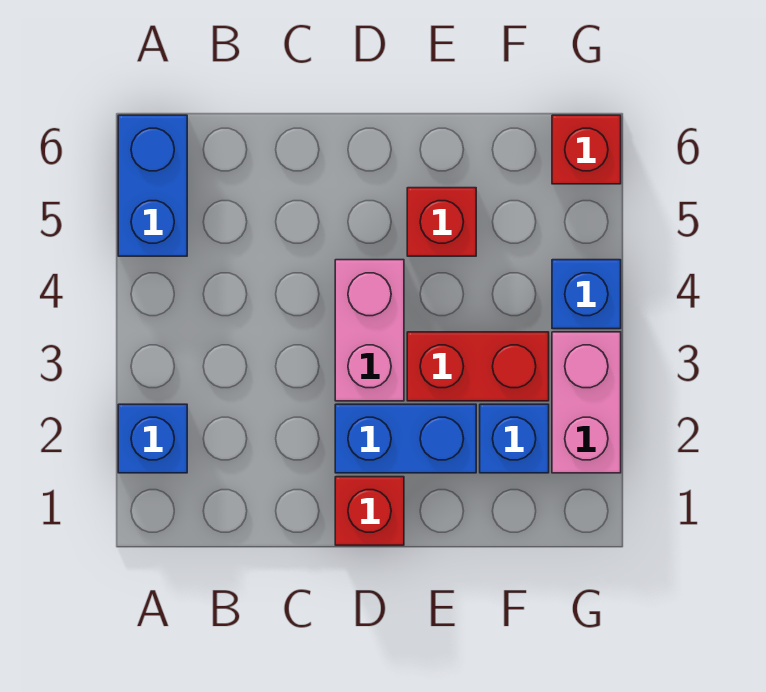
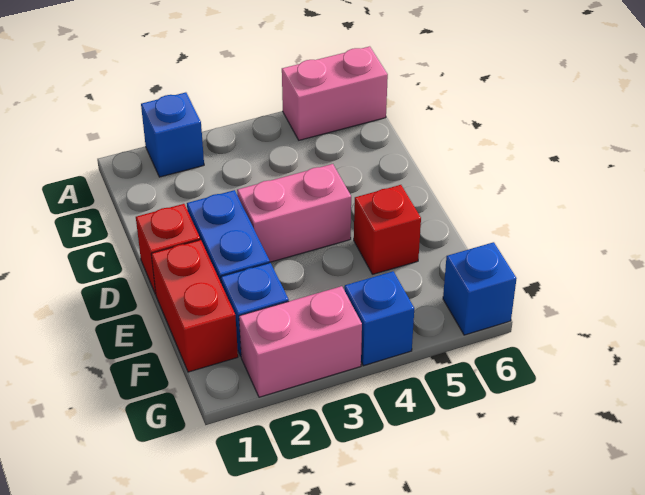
blue brick A5:A6 level 1 -> pink brick A5:A6 level 1
red brick E3:F3 level 1 -> red brick E1:F1 level 1
red brick G6 level 1 -> blue brick G6 level 1

